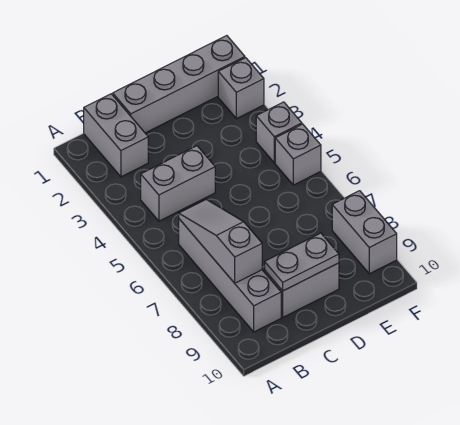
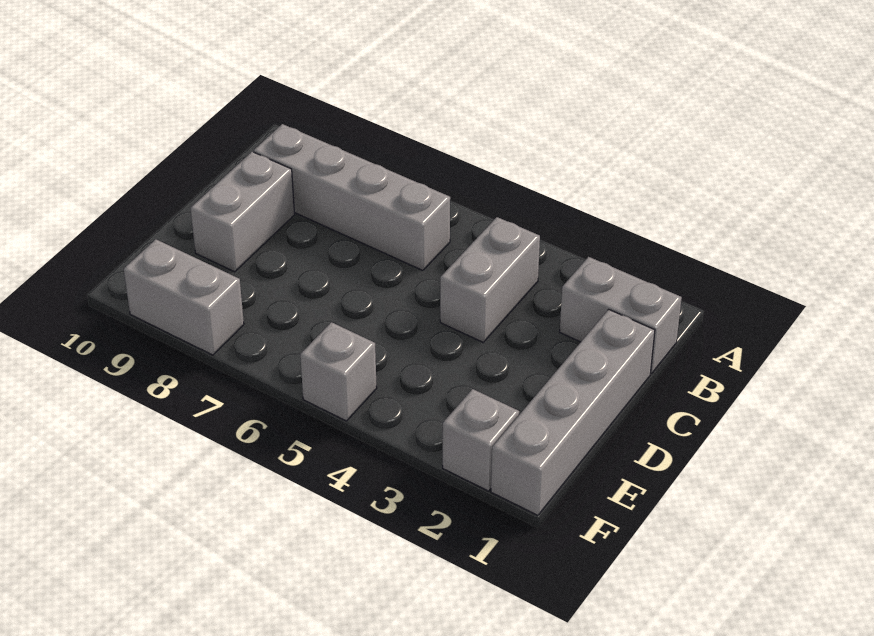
grey slope B6:B8 level 2 top 8 -> none
grey plate C9:D9 level 2 -> none
grey brick F4 level 1 -> none

